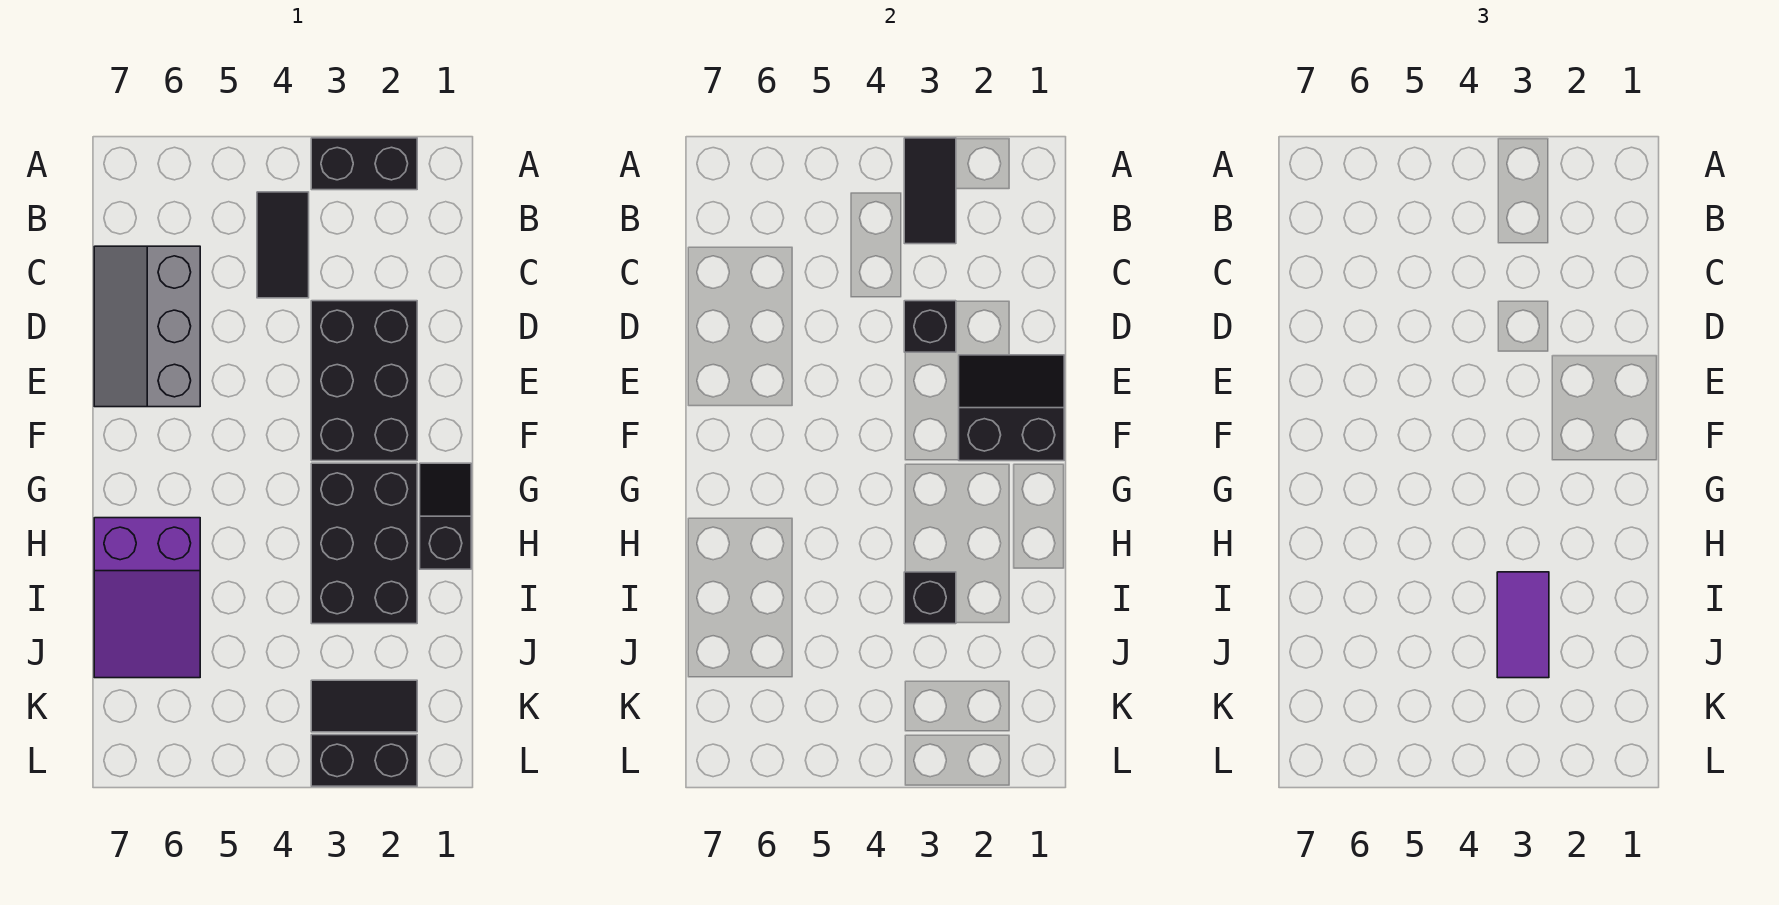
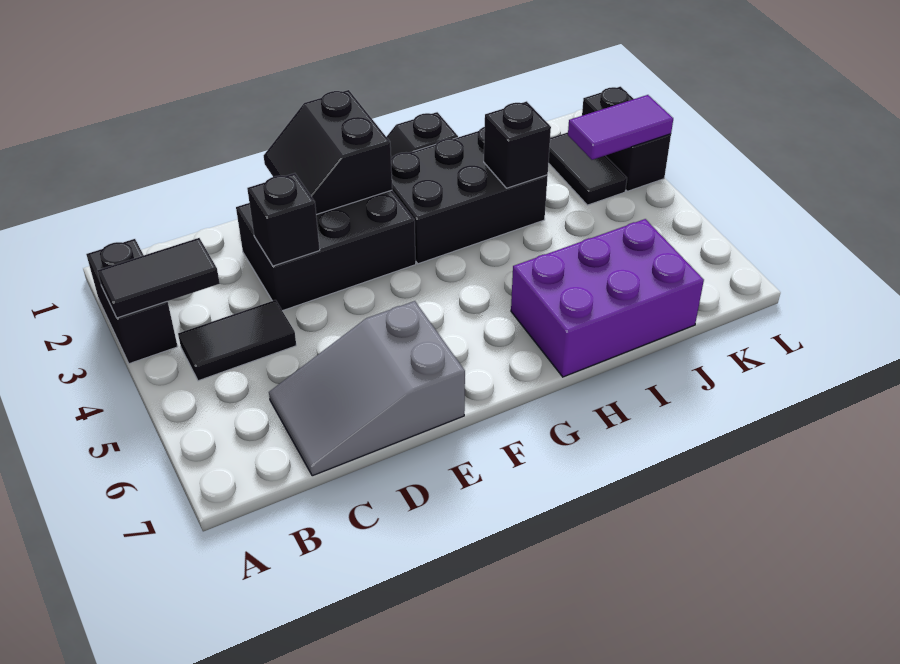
grey slope C6:E7 level 1 top 6 -> grey slope C6:E7 level 1 top E
purple slope H6:J7 level 1 top H -> purple brick H6:J7 level 1
purple tile I3:J3 level 3 -> purple tile K3:L3 level 2

